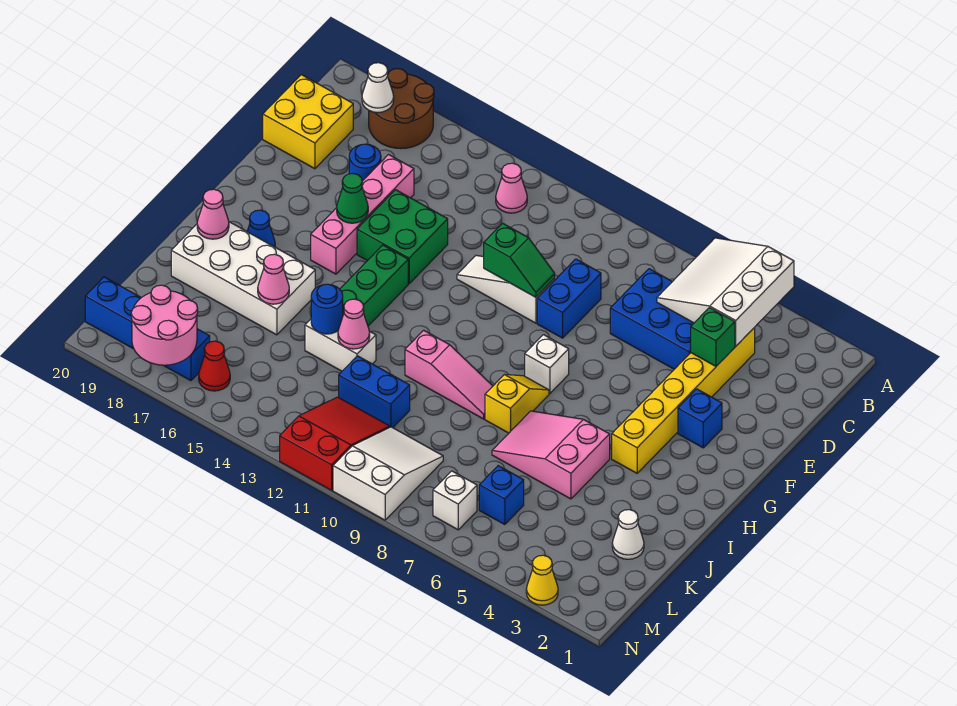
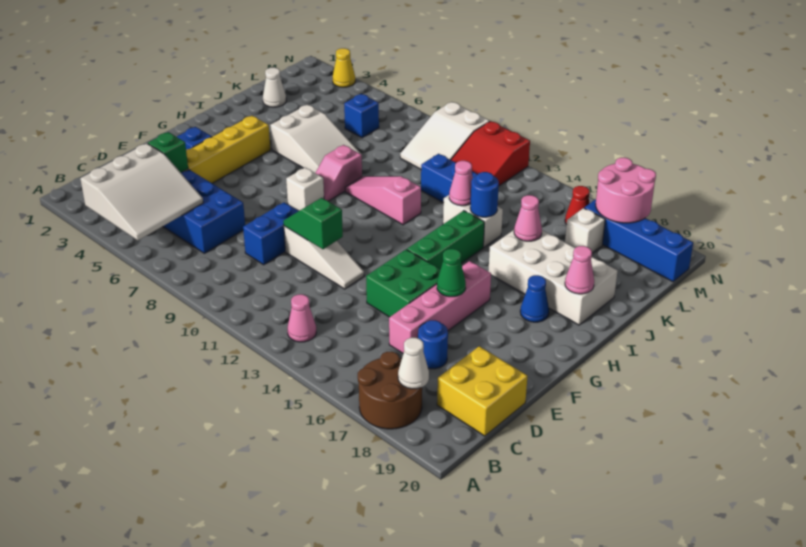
yellow slope H8:I8 level 1 top I -> pink slope H8:I8 level 1 top I
pink slope I5:J7 level 1 top 5 -> white slope I5:J7 level 1 top 5
white brick M7 level 1 -> white brick L17 level 1

